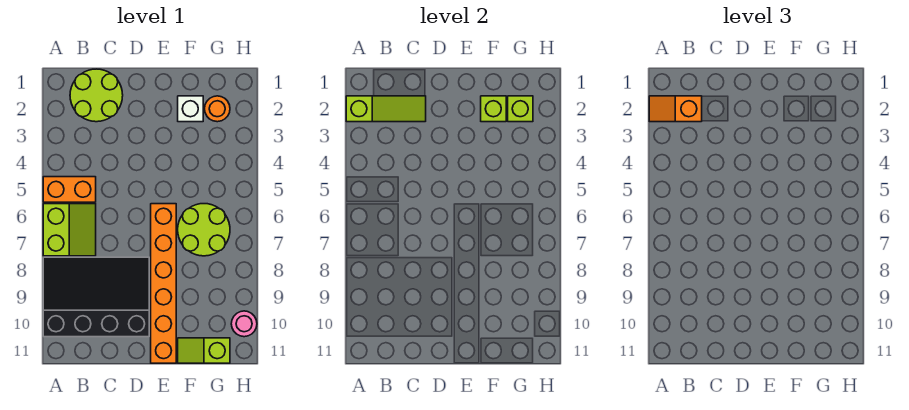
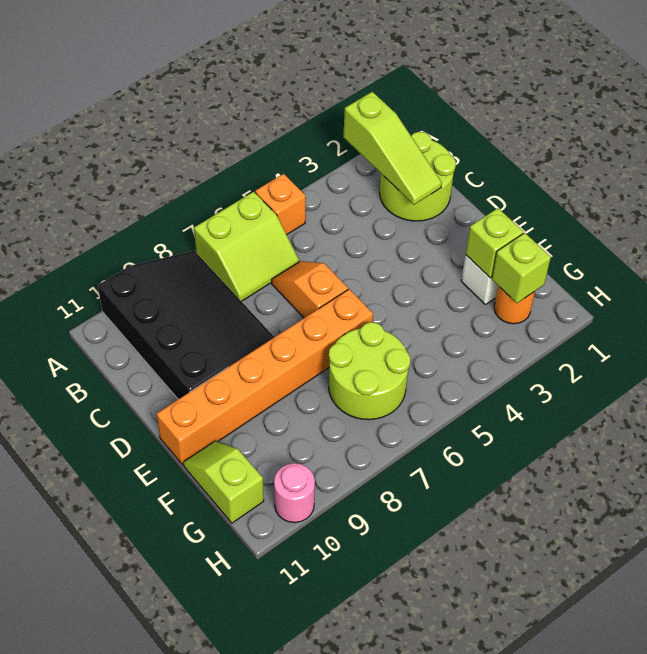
orange slope A2:B2 level 3 top B -> orange slope C6:D6 level 1 top D
orange brick A5:B5 level 1 -> orange brick A5 level 1

